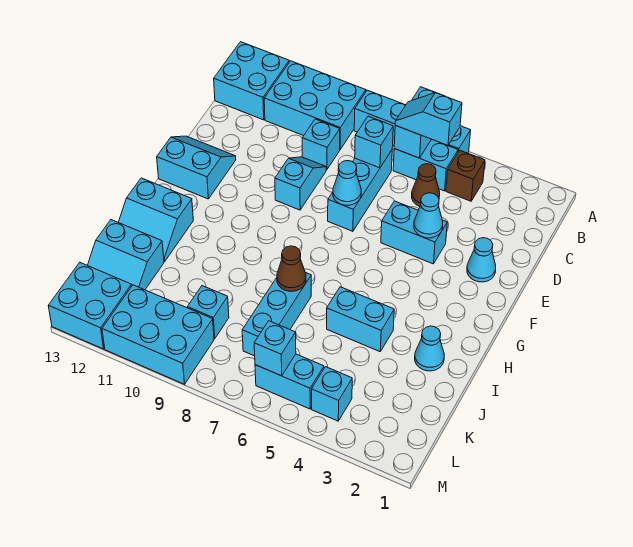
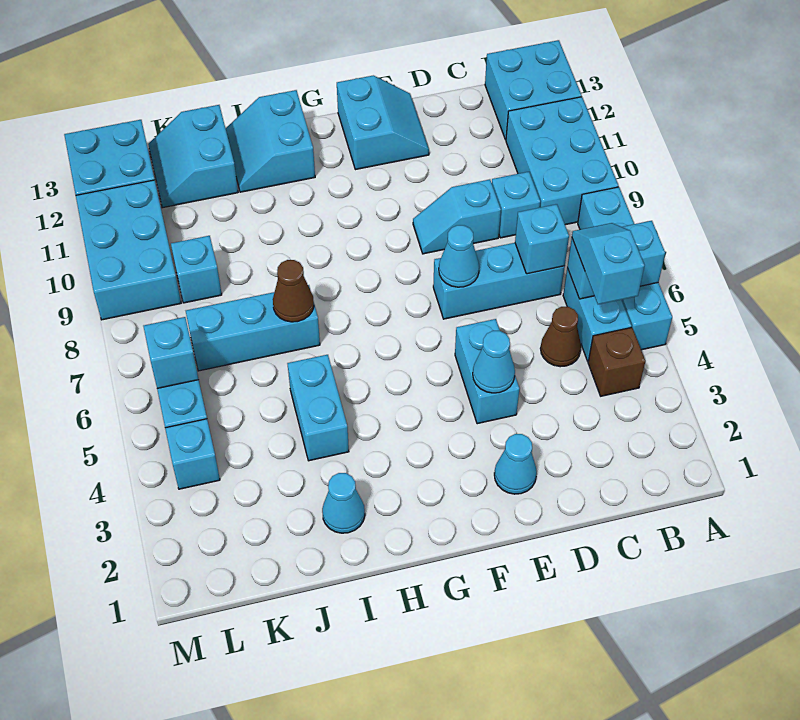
cyan slope D9:E9 level 1 top E -> cyan slope D9:E9 level 1 top D

